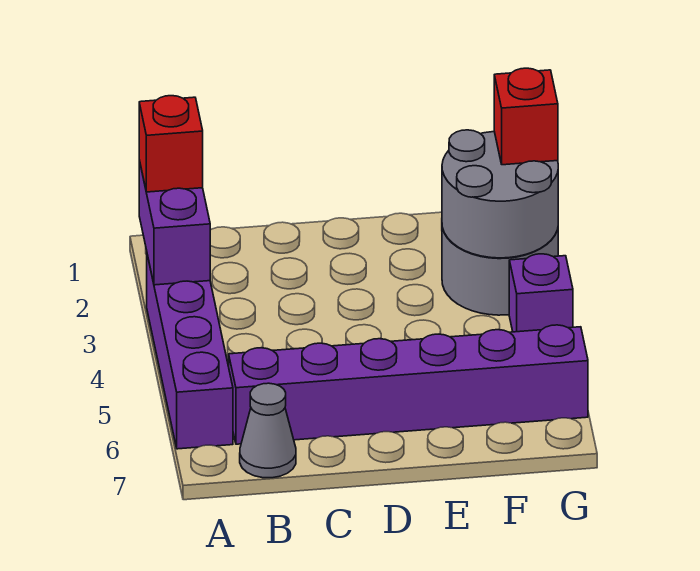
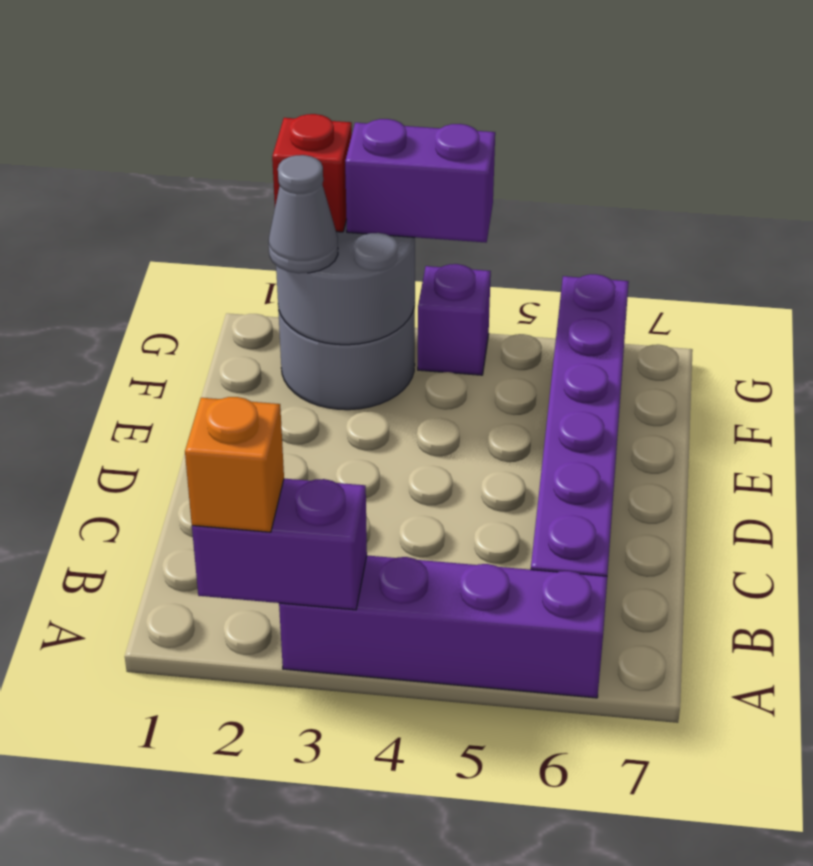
red brick A2 level 3 -> orange brick A2 level 3
grey cone B7 level 1 -> grey cone F2 level 3
none -> purple brick G3:G4 level 3

